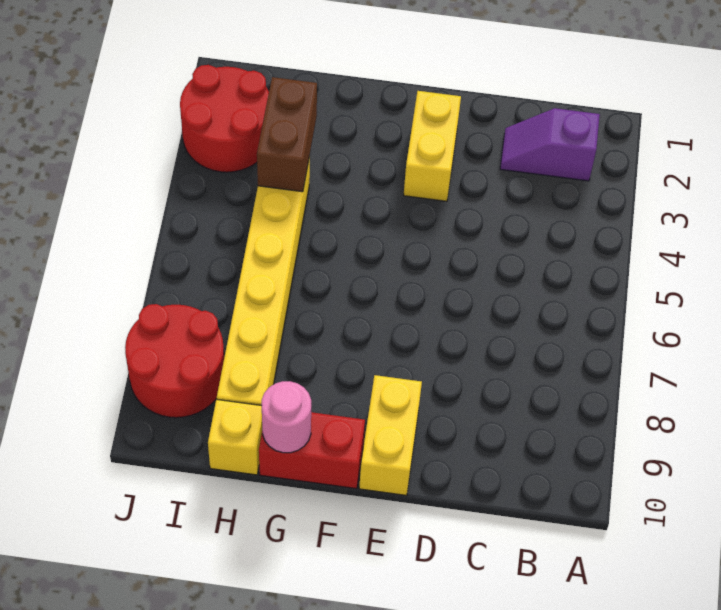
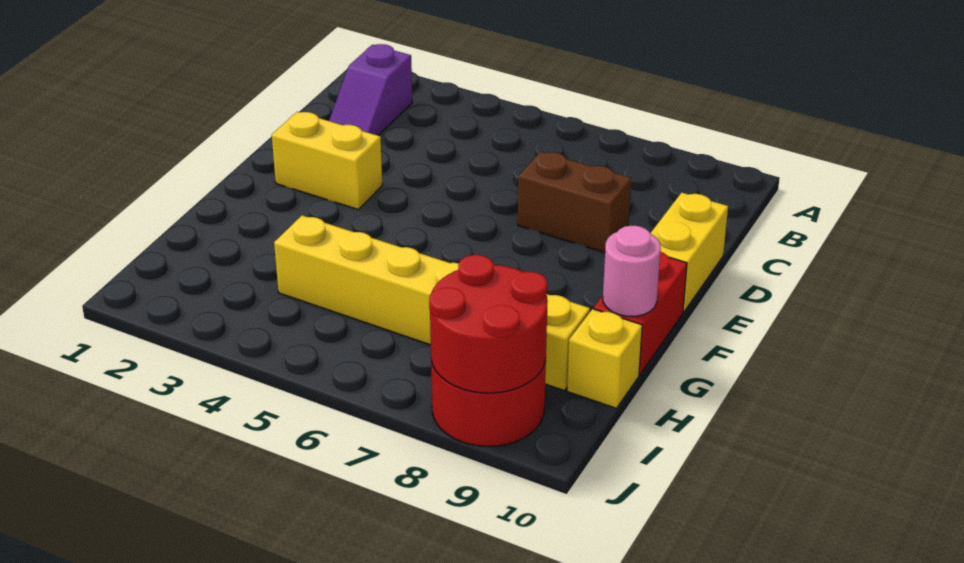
yellow brick E9:E10 level 1 -> yellow brick D10:E10 level 1
brown brick H3:H4 level 2 -> brown brick D7:D8 level 1
red round brick I2:J3 level 1 -> red round brick I8:J9 level 2

